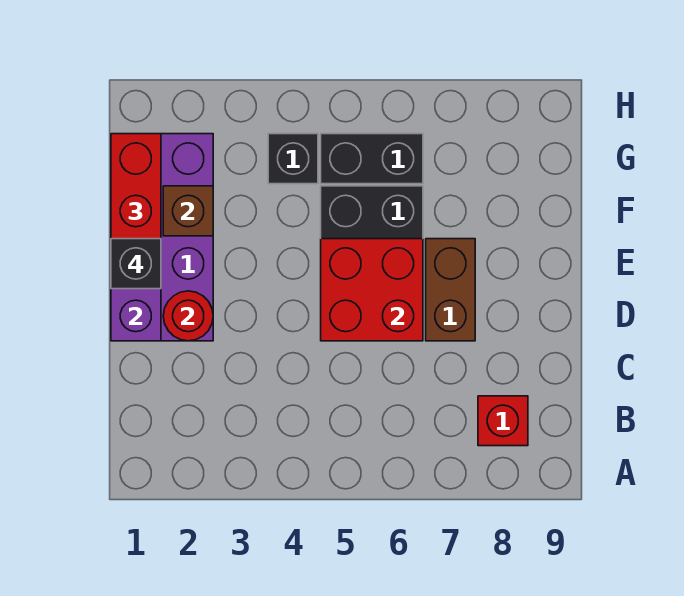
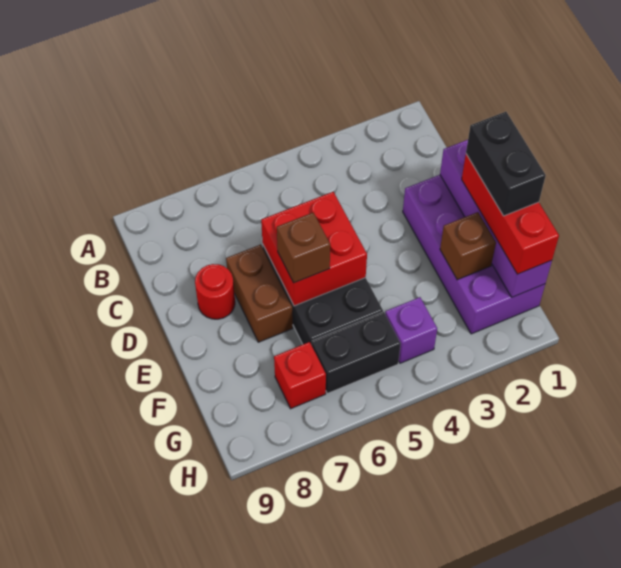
red brick B8 level 1 -> red brick G7 level 1
red round brick D2 level 2 -> red round brick D8 level 1
black brick E1 level 4 -> black brick E1:F1 level 4
none -> brown brick E6 level 3
black brick G4 level 1 -> purple brick G4 level 1

